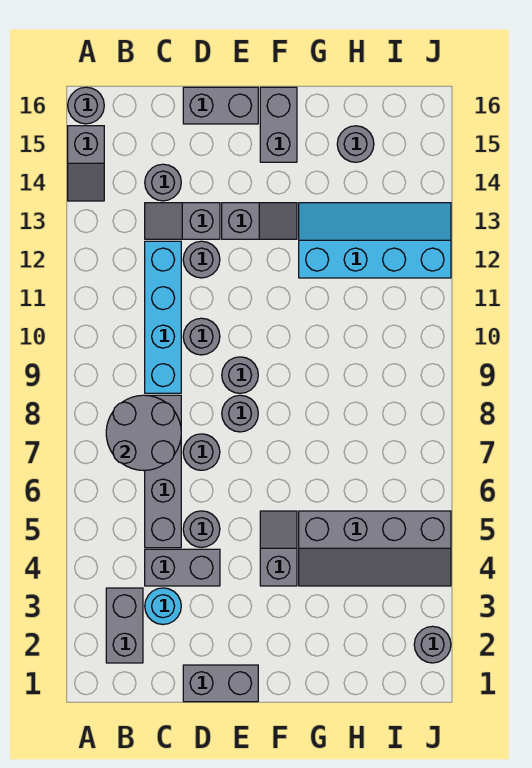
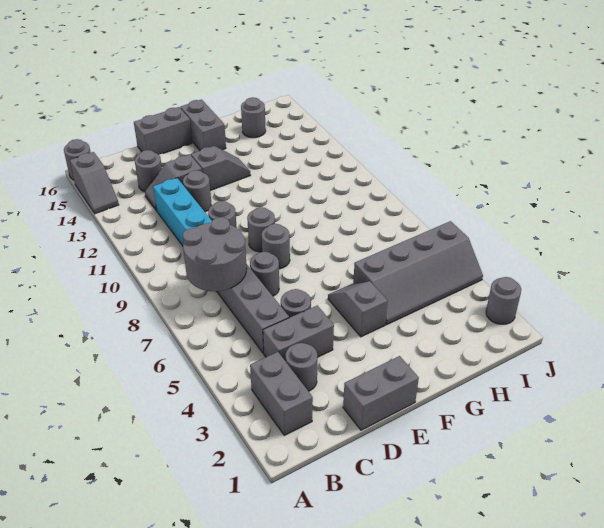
cyan round brick C3 level 1 -> grey round brick C3 level 1
cyan slope G12:J13 level 1 top 12 -> none

